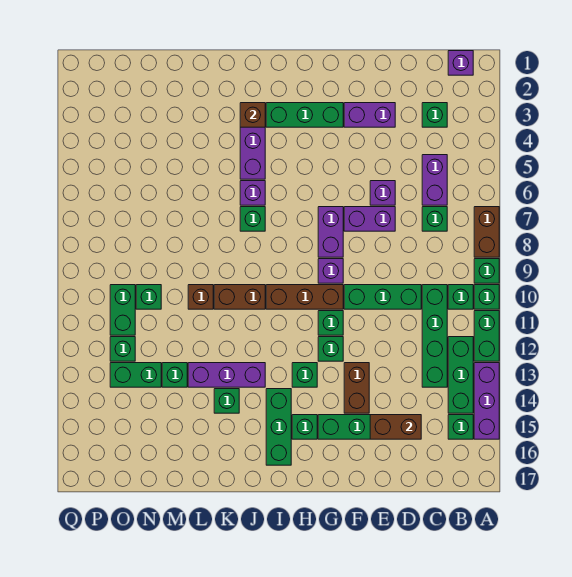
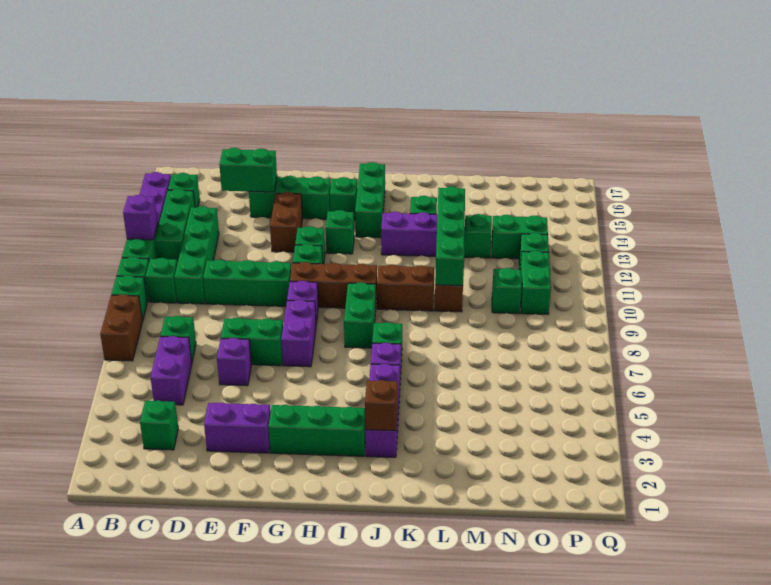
purple brick B1 level 1 -> purple brick A12 level 2
brown brick D15:E15 level 2 -> green brick D15:E15 level 2
purple brick E7:F7 level 1 -> green brick E7:F7 level 1
none -> green brick I8:I9 level 1
none -> green brick L10:L13 level 2

